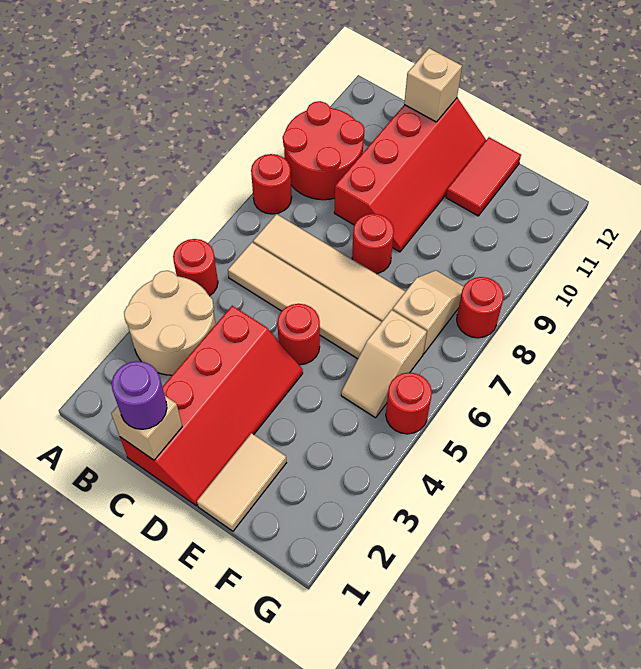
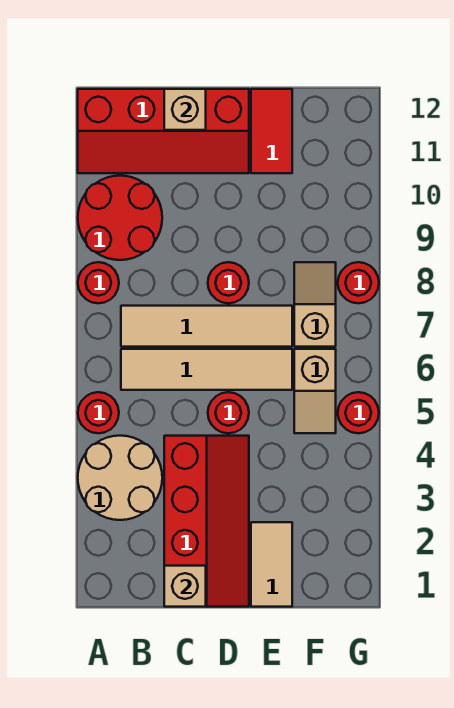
purple round brick C1 level 3 -> none
red slope C9:D12 level 1 top C -> red slope A11:D12 level 1 top 12

